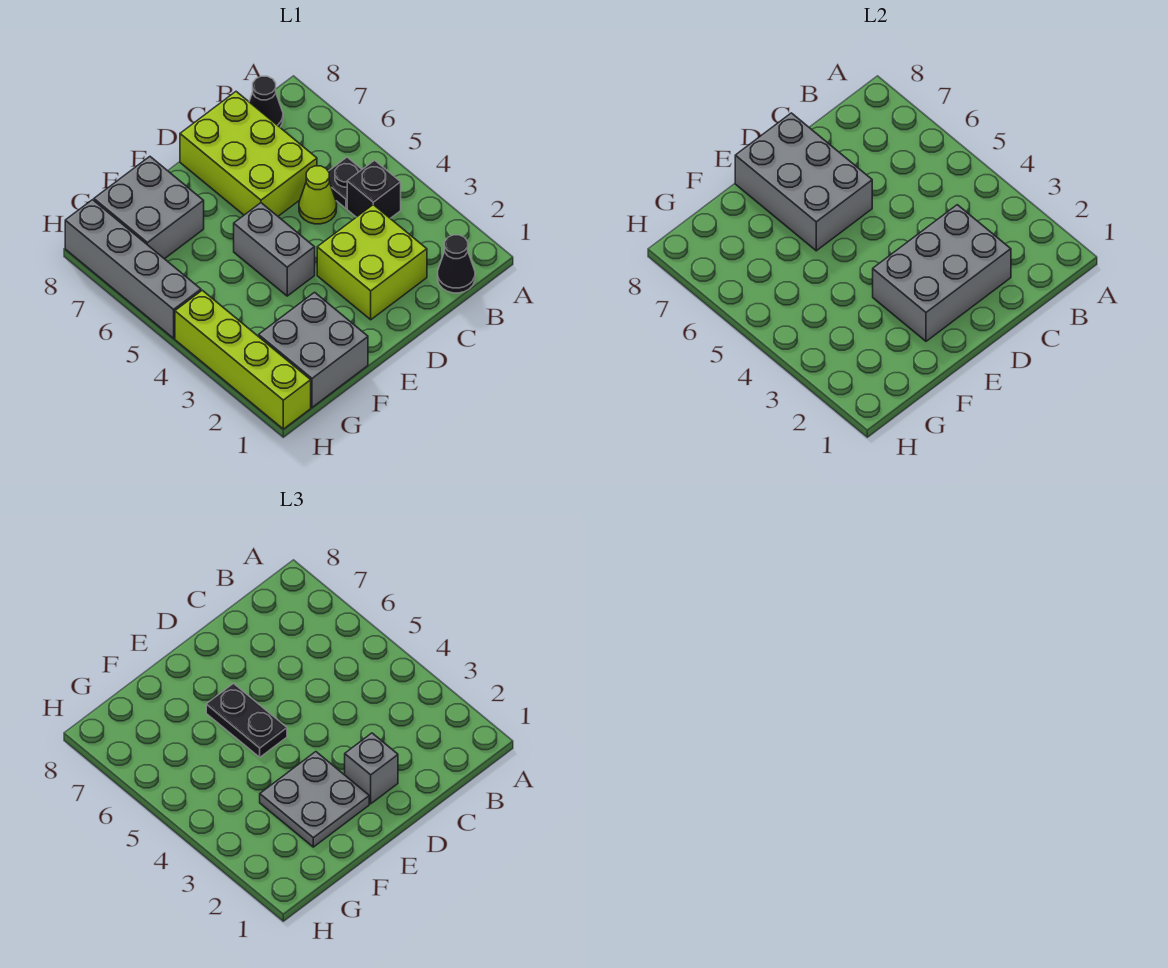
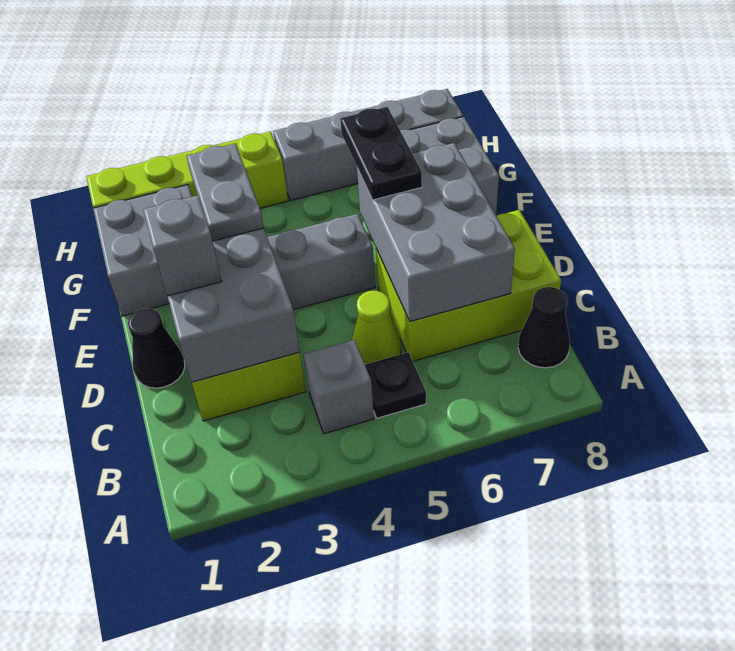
black cone B1 level 1 -> black cone D1 level 1
black brick B4 level 1 -> grey brick B4 level 1
grey brick D6:E8 level 2 -> grey brick C6:E7 level 2
grey plate E2:F3 level 3 -> grey plate E3:F3 level 3
black plate E5:E6 level 3 -> black plate E6:F6 level 3

